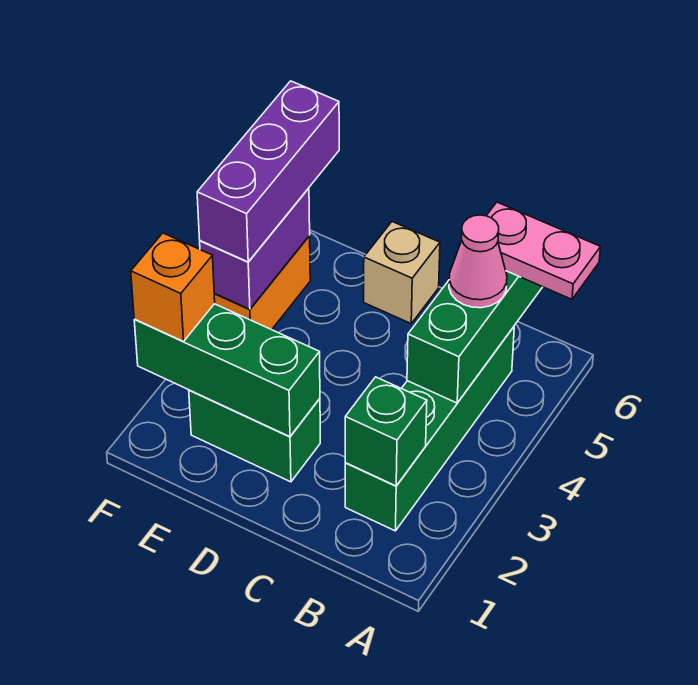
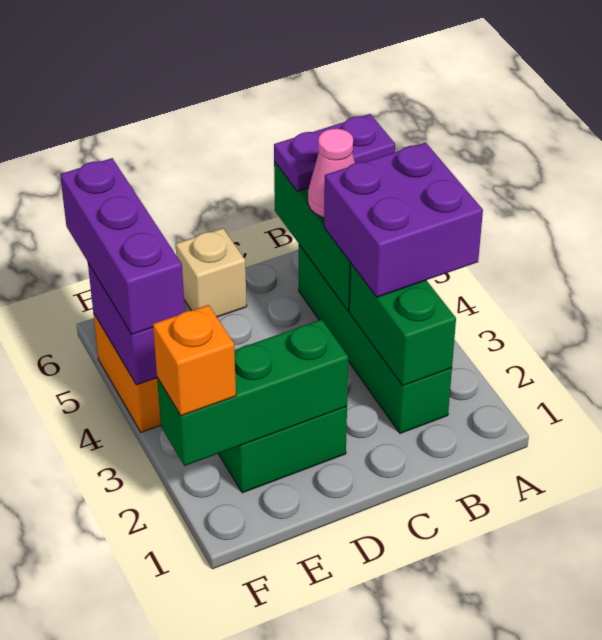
none -> purple brick A3:B4 level 3
pink plate A6:B6 level 3 -> purple plate A6:B6 level 3
green brick B2 level 2 -> green brick B2:B3 level 2

